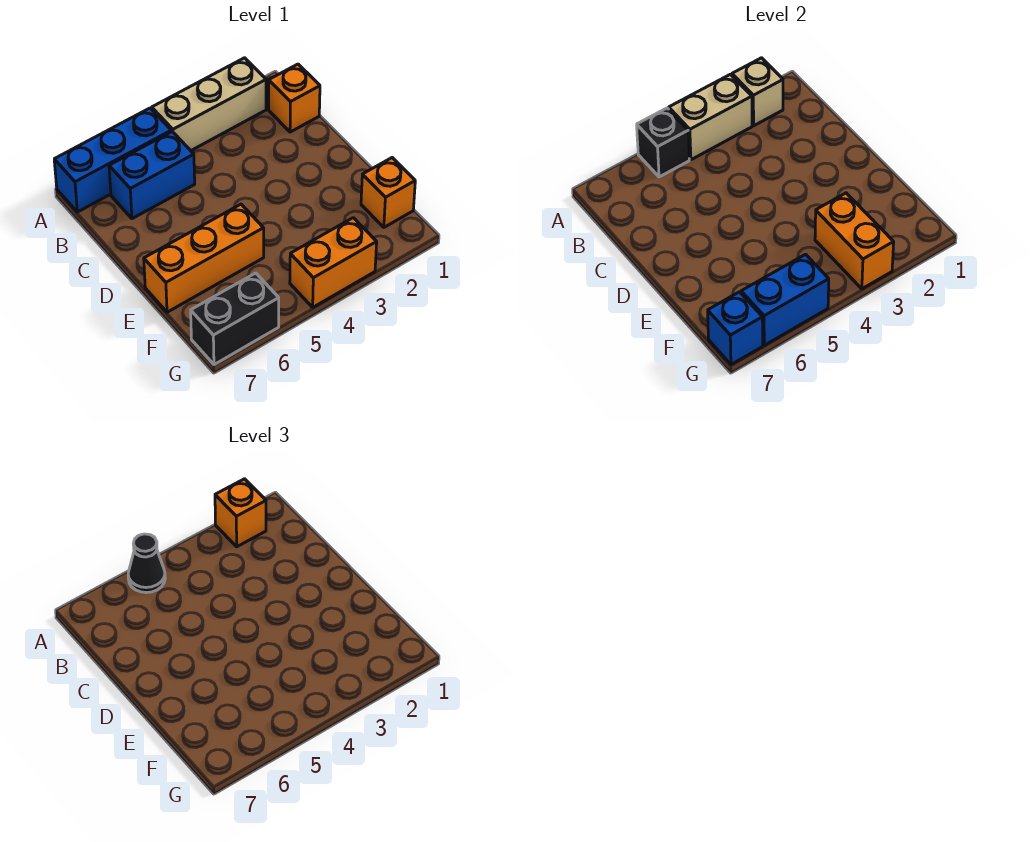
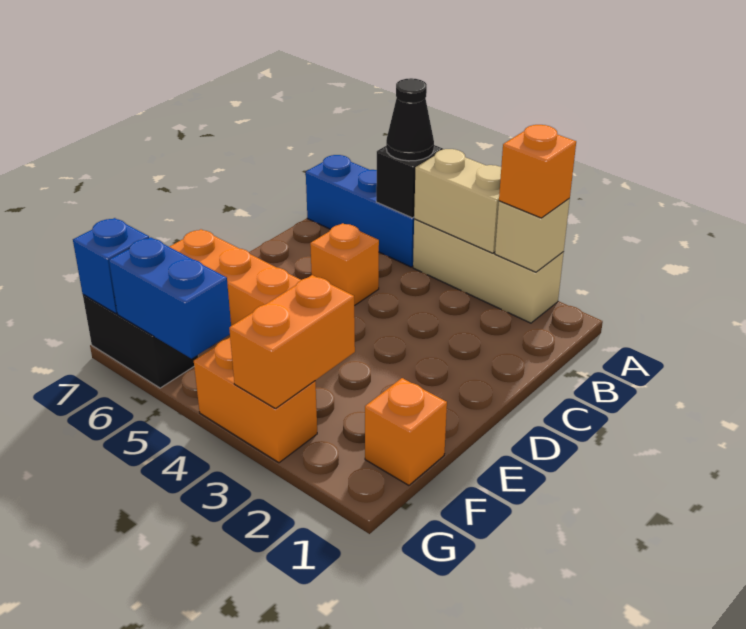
orange brick B1 level 1 -> orange brick C5 level 1
blue brick B5:B6 level 1 -> none

